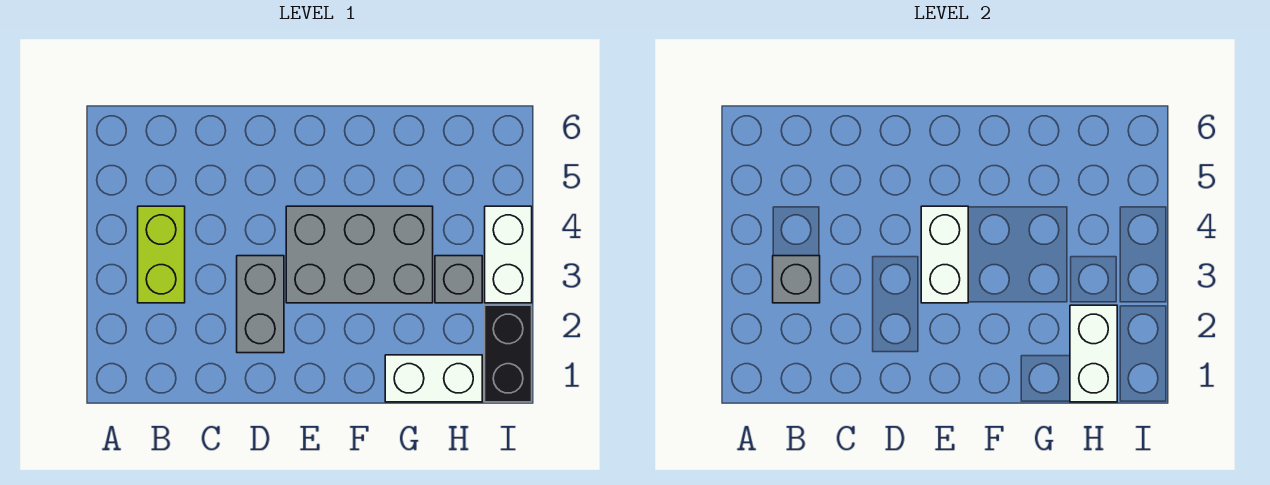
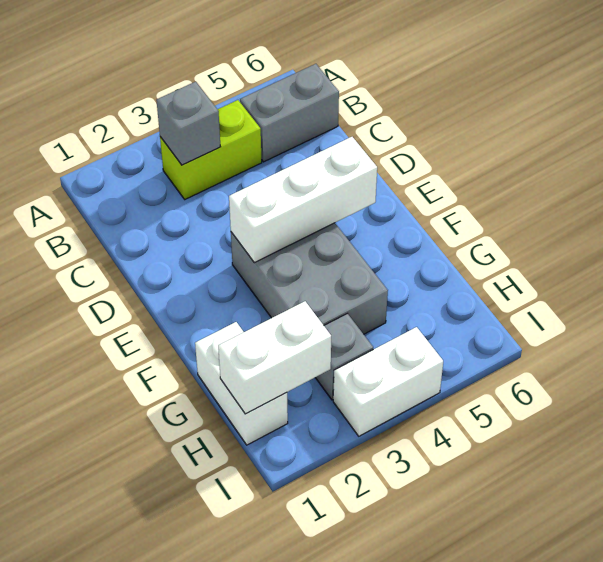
grey brick D2:D3 level 1 -> grey brick B5:B6 level 1
white brick E3:E4 level 2 -> white brick E3:E5 level 2
black brick I1:I2 level 1 -> none

